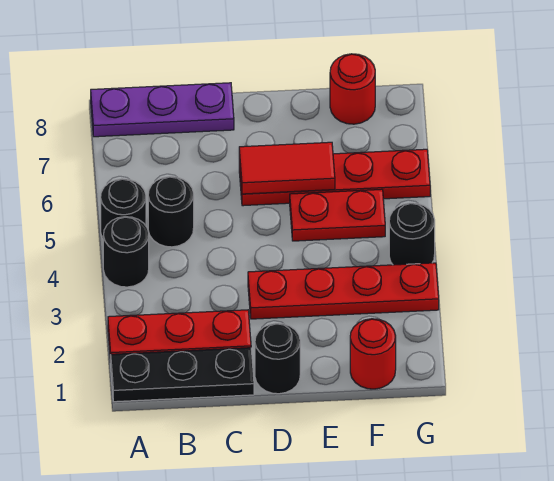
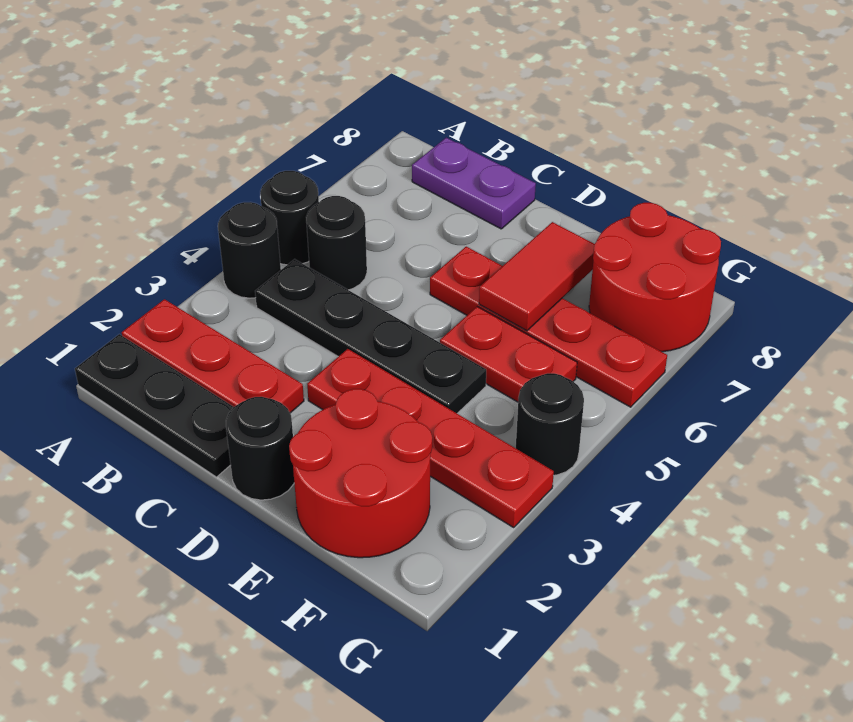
purple plate A8:C8 level 1 -> purple plate B8:C8 level 1
none -> black plate B4:E4 level 1
red tile D6:E6 level 2 -> red tile E6:E7 level 2
red round brick F1 level 1 -> red round brick E1:F2 level 1
red round brick F8 level 1 -> red round brick F7:G8 level 1

